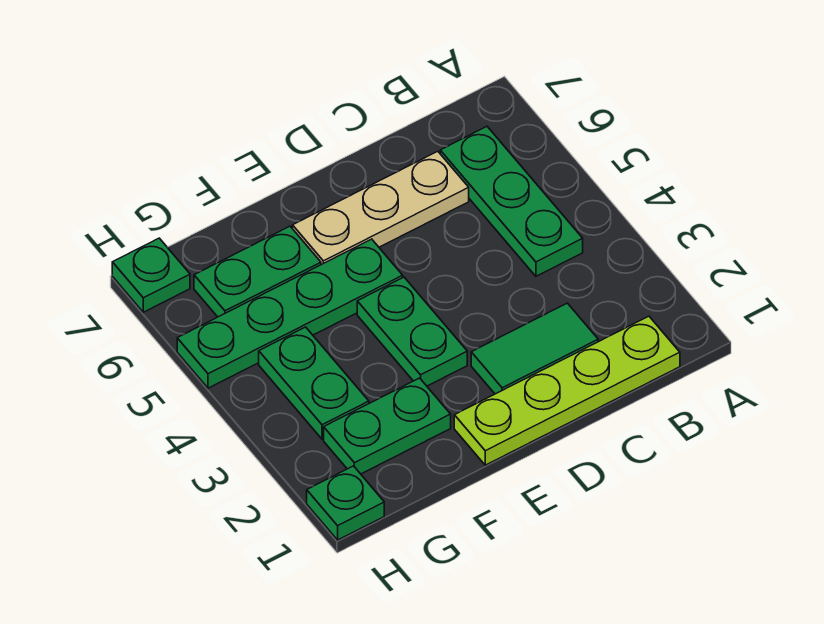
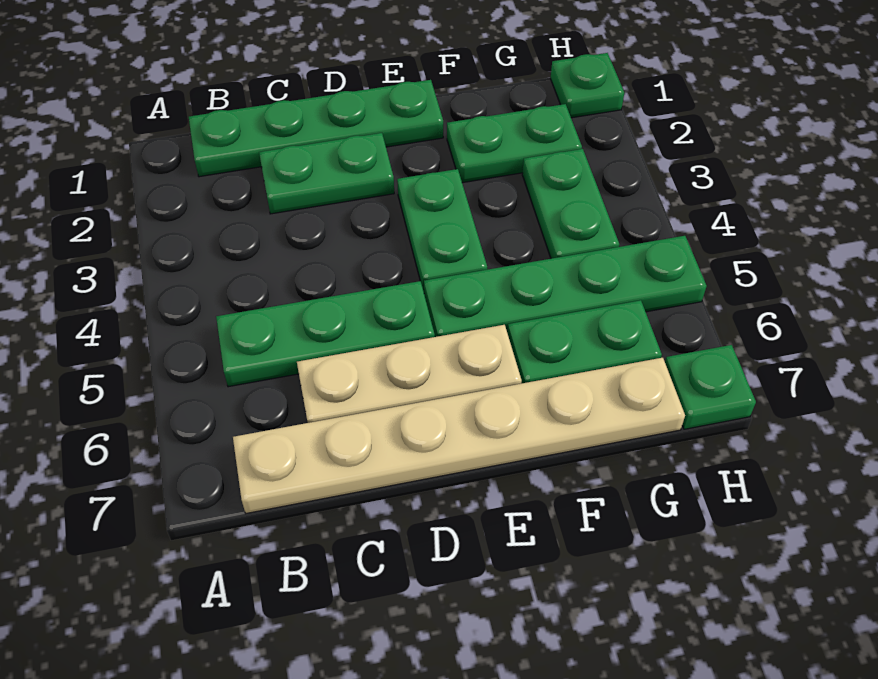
lime plate B1:E1 level 1 -> green plate B1:E1 level 1
green plate B4:B6 level 1 -> green plate B5:D5 level 1
none -> tan plate B7:G7 level 1
green tile C2:D2 level 1 -> green plate C2:D2 level 1

